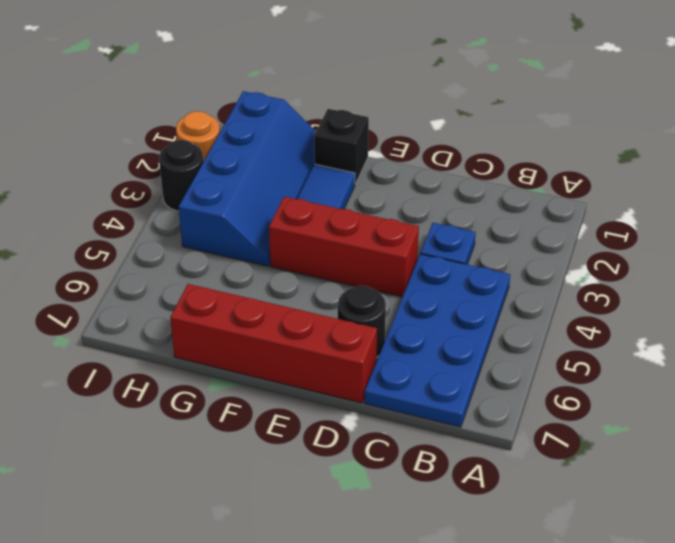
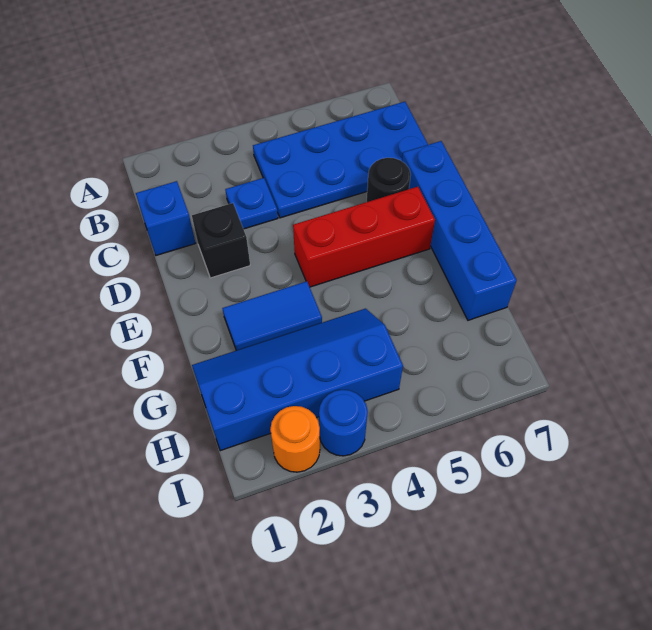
none -> blue brick C1 level 1
red brick D4:F4 level 1 -> red brick E4:E6 level 1
red brick D7:G7 level 1 -> blue brick D7:G7 level 1
black brick F1 level 1 -> black brick D2 level 1
black round brick I3 level 1 -> blue round brick I3 level 1

